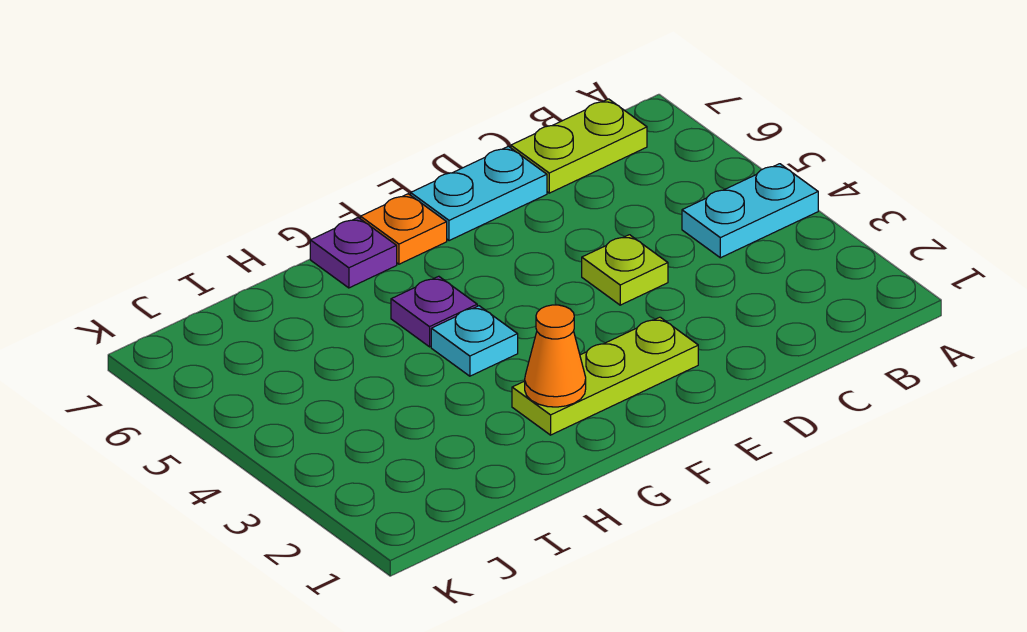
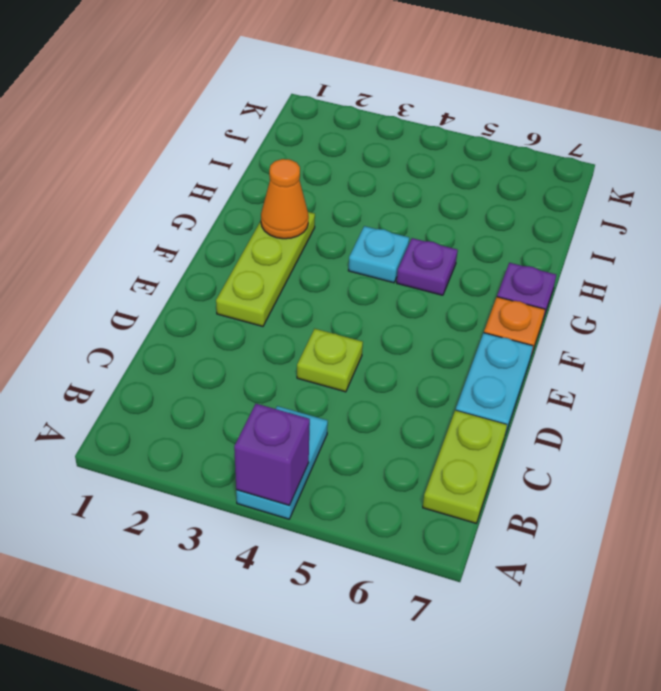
none -> purple brick A4 level 2

